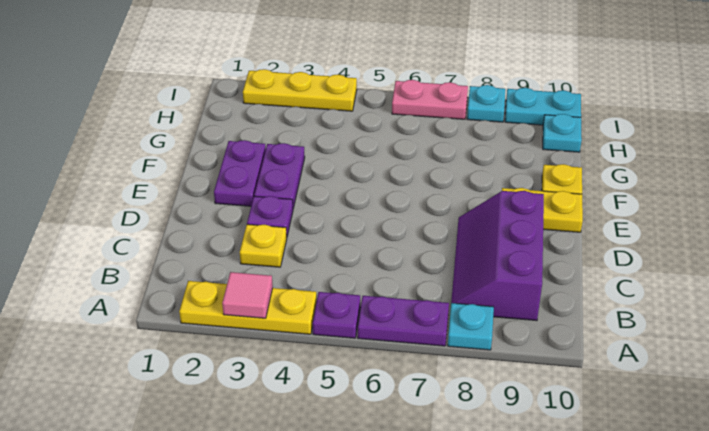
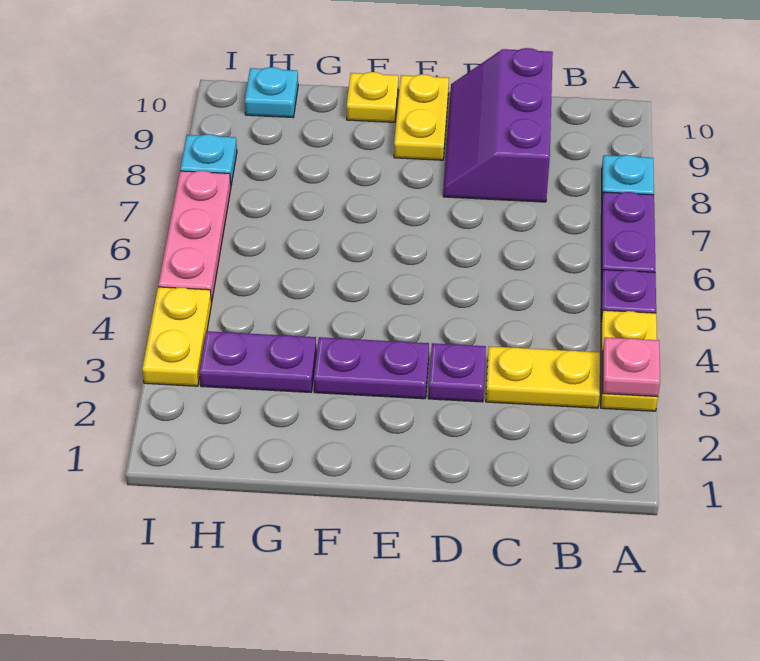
yellow plate A2:A4 level 1 -> yellow plate A3:A4 level 1
pink tile A3 level 2 -> pink plate A3 level 2
purple slope B8:D9 level 1 top 9 -> purple slope C8:D10 level 1 top C
yellow plate C3 level 1 -> yellow plate B3:C3 level 1
purple plate E2:F2 level 1 -> purple plate G3:H3 level 1
yellow plate I2:I4 level 1 -> yellow plate I3:I4 level 1
pink plate I6:I7 level 1 -> pink plate I5:I7 level 1
cyan plate I9:I10 level 1 -> none

